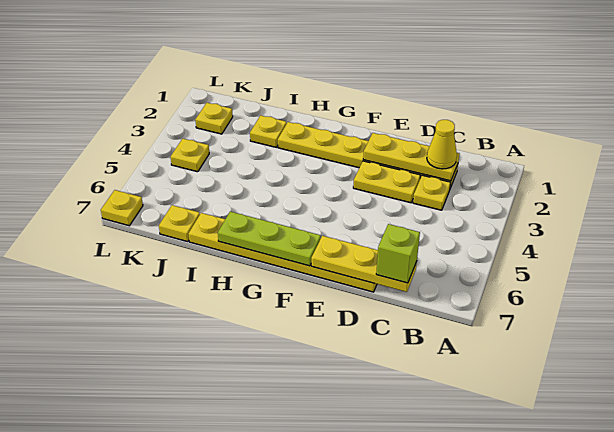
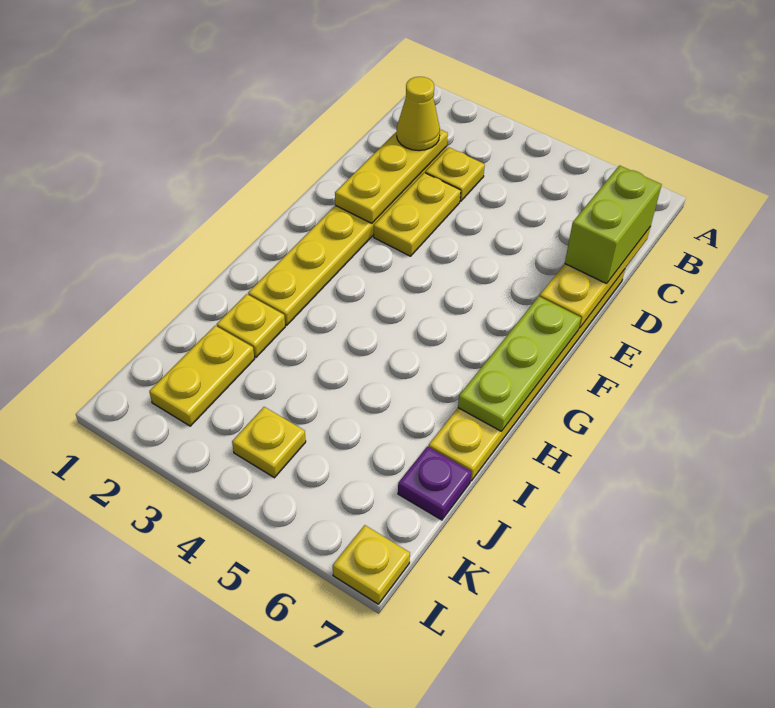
lime brick C7 level 3 -> lime brick C7:D7 level 3
yellow plate J7 level 1 -> purple plate J7 level 1
yellow plate K2 level 1 -> yellow plate J2:K2 level 1

